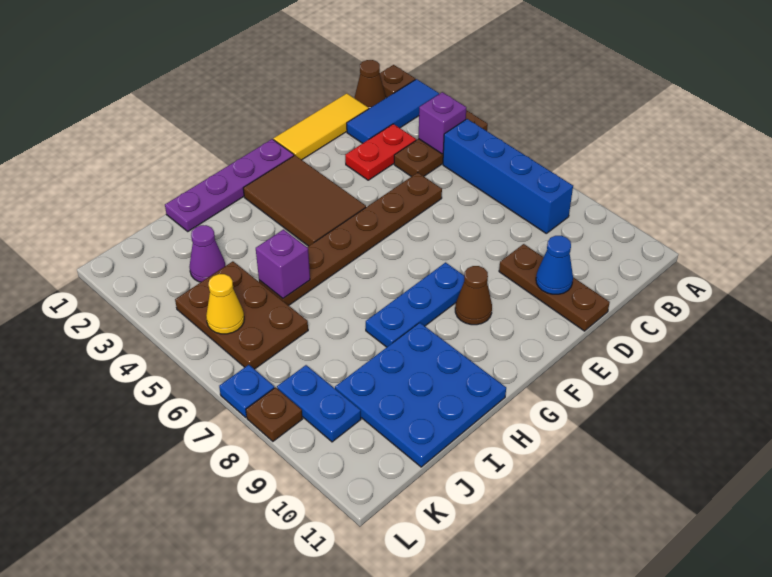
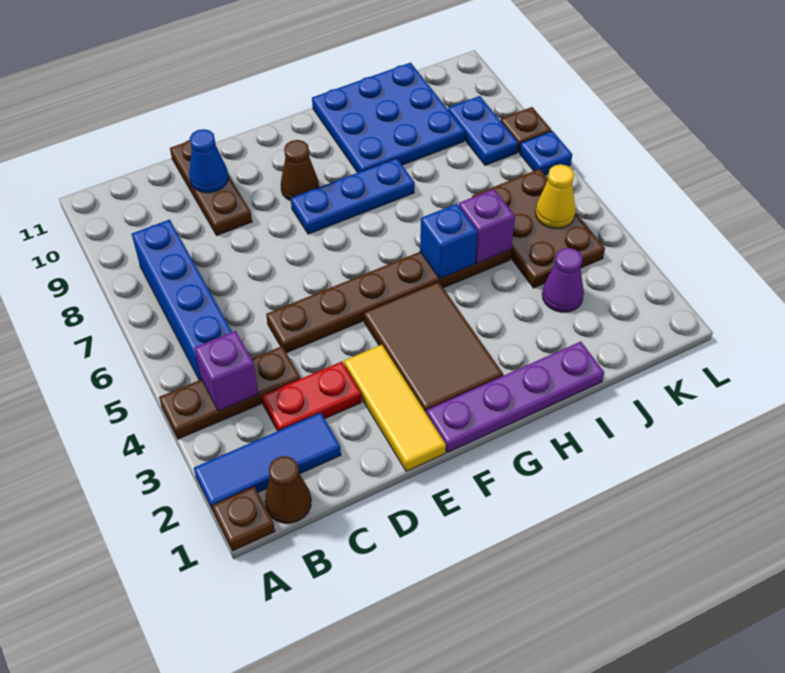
yellow tile C1:E1 level 1 -> yellow tile E1:E3 level 1
none -> blue brick H5 level 2

